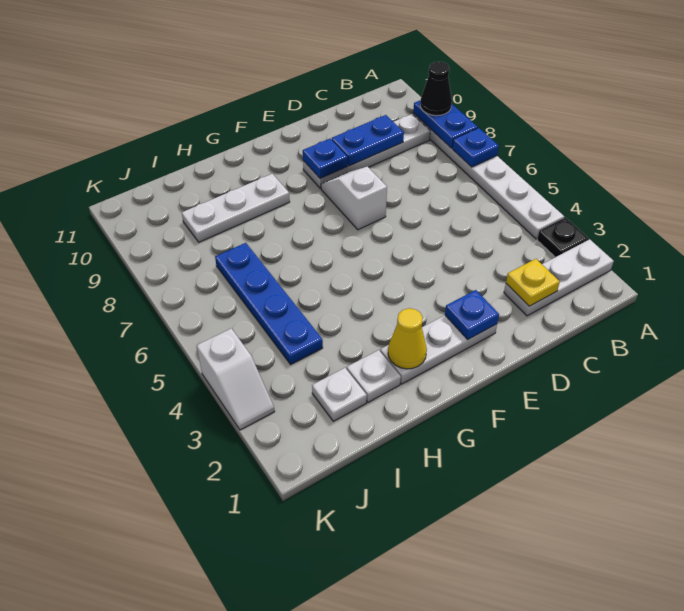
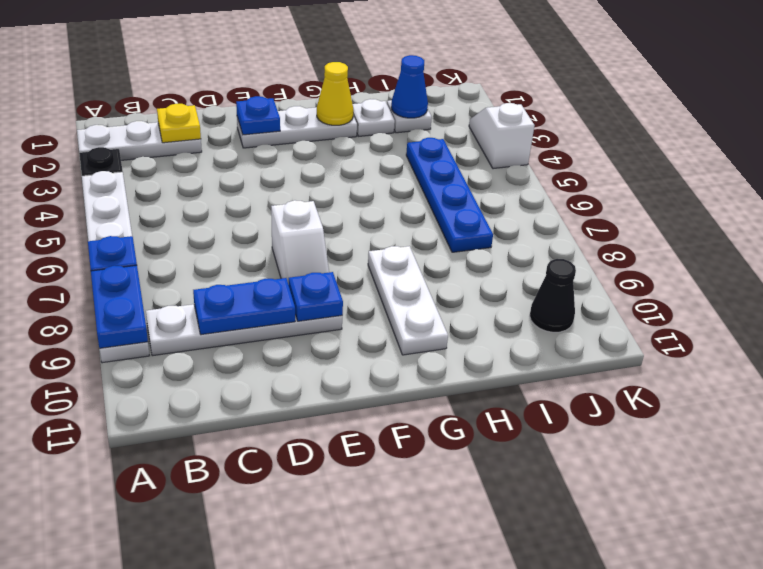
black cone A9 level 3 -> black cone J10 level 1
white plate G9:I9 level 1 -> white plate G8:G10 level 1
none -> blue cone I2 level 2

